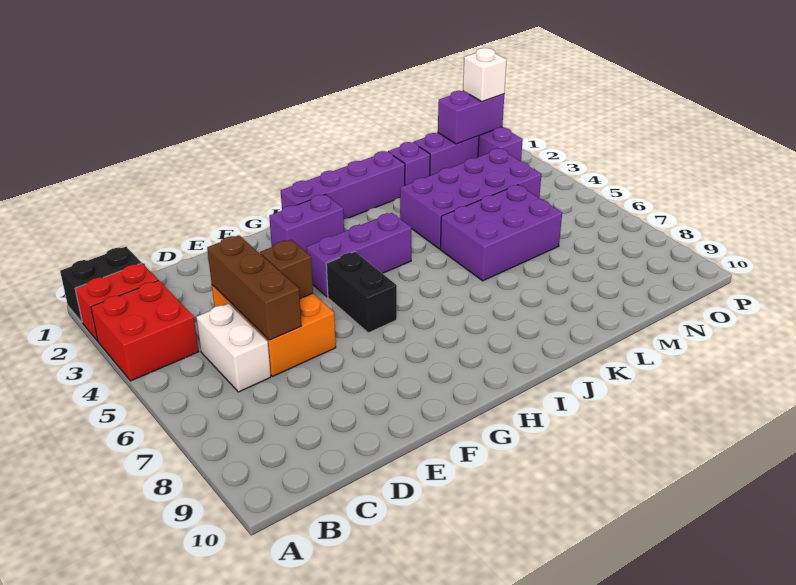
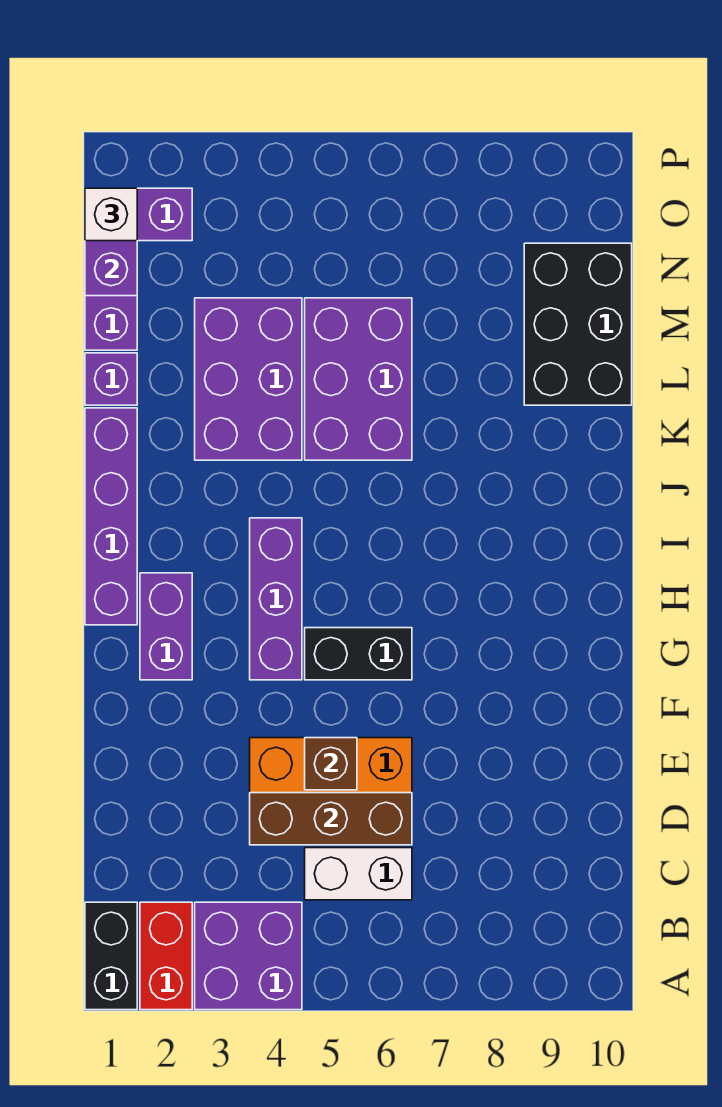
red brick A3:B4 level 1 -> purple brick A3:B4 level 1
purple brick K3:N4 level 1 -> purple brick K3:M4 level 1
none -> black brick L9:N10 level 1

